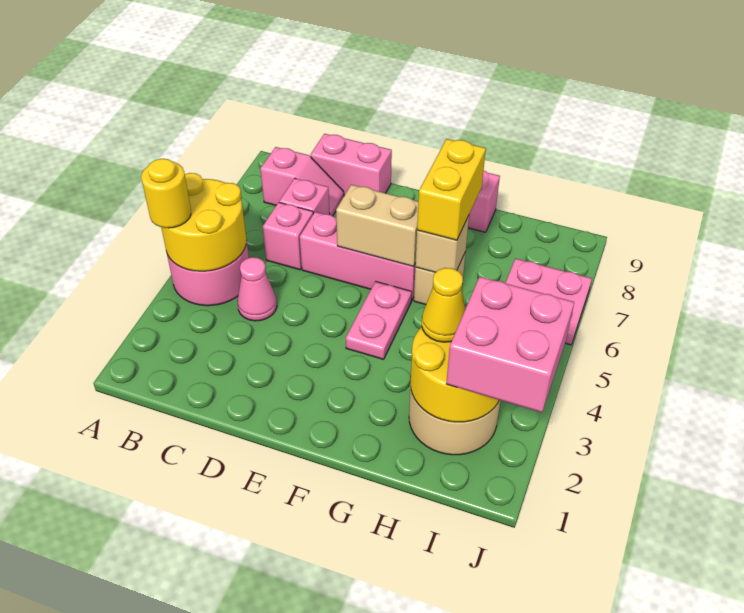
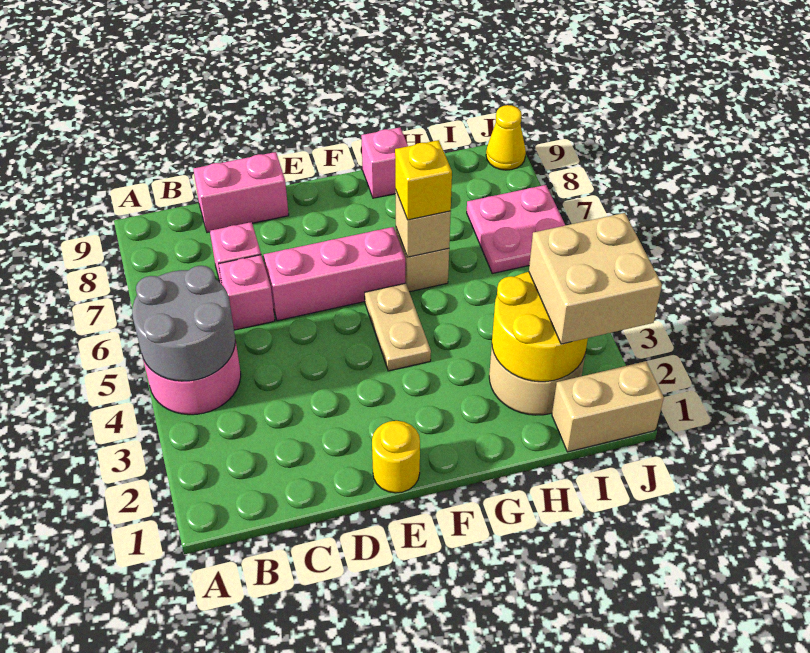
yellow round brick A4:B5 level 2 -> grey round brick A4:B5 level 2
yellow round brick A4 level 3 -> yellow round brick E1 level 1
pink slope B8:C8 level 1 top B -> none
pink cone C4 level 1 -> none
tan brick E6:F6 level 2 -> tan brick I1:J1 level 1
pink plate F4:F5 level 1 -> tan plate F4:F5 level 1
yellow brick G6:G7 level 3 -> yellow brick G6 level 3
yellow cone H3 level 3 -> yellow cone J9 level 1
pink brick I2:J3 level 3 -> tan brick I2:J3 level 3

